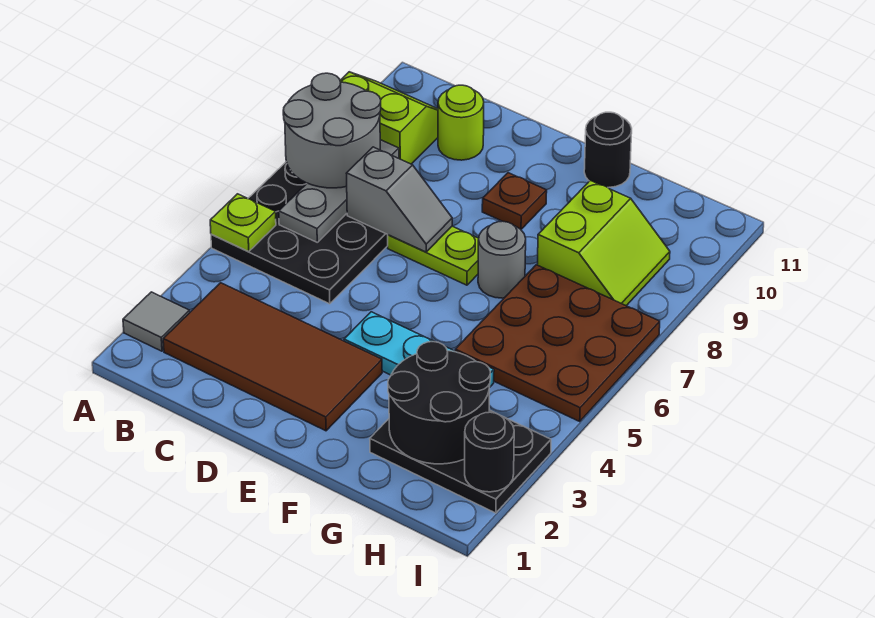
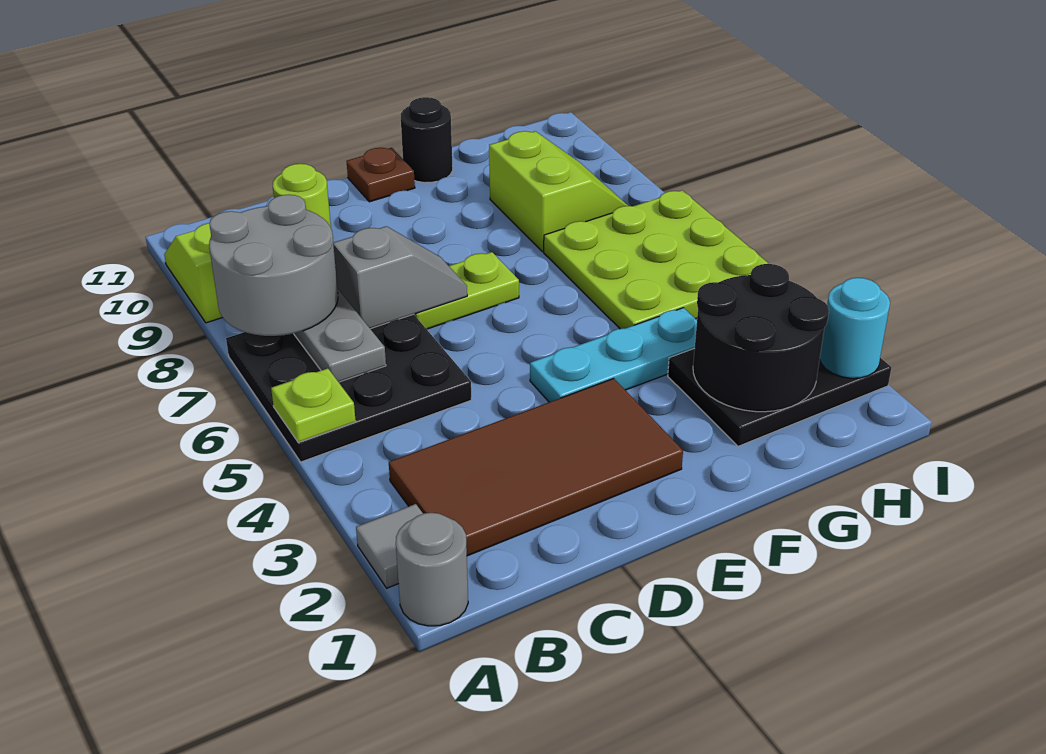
brown plate E9 level 1 -> brown plate E11 level 1
grey round brick F7 level 1 -> grey round brick A1 level 1
brown plate G5:I7 level 1 -> lime plate G5:I7 level 1
black round brick I2 level 2 -> cyan round brick I2 level 2

